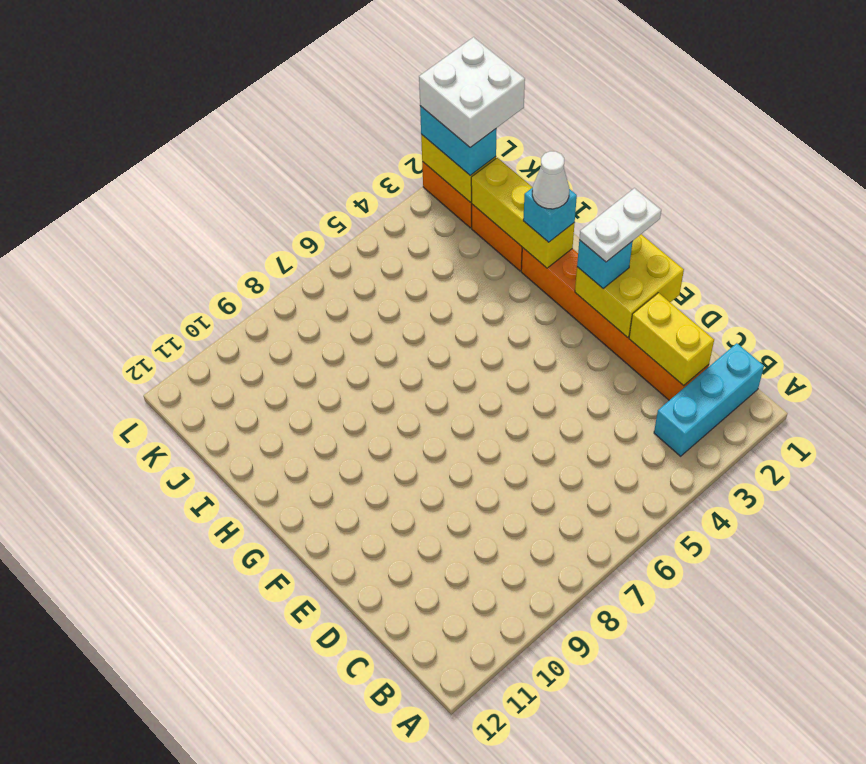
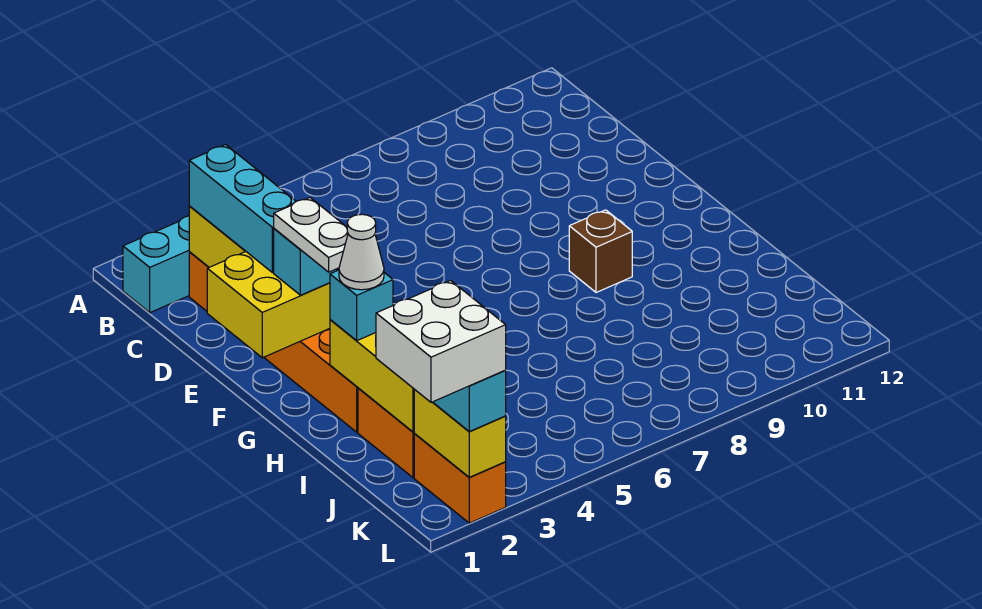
none -> cyan brick C2:E2 level 3
white plate F1:F2 level 4 -> white plate F2:G2 level 4
none -> brown brick G9 level 1

